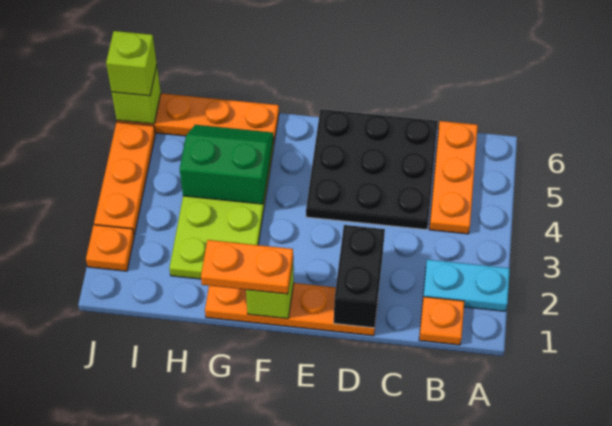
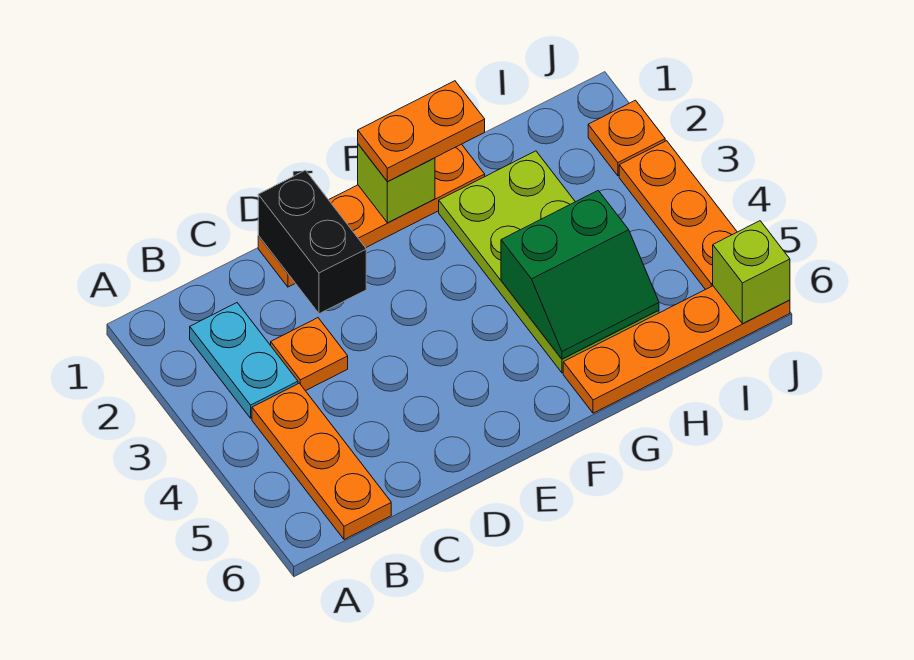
cyan plate A2:B2 level 1 -> cyan plate B2:B3 level 1
orange plate B1 level 1 -> orange plate C3 level 1
black plate C4:E6 level 1 -> none
lime brick J6 level 3 -> none

